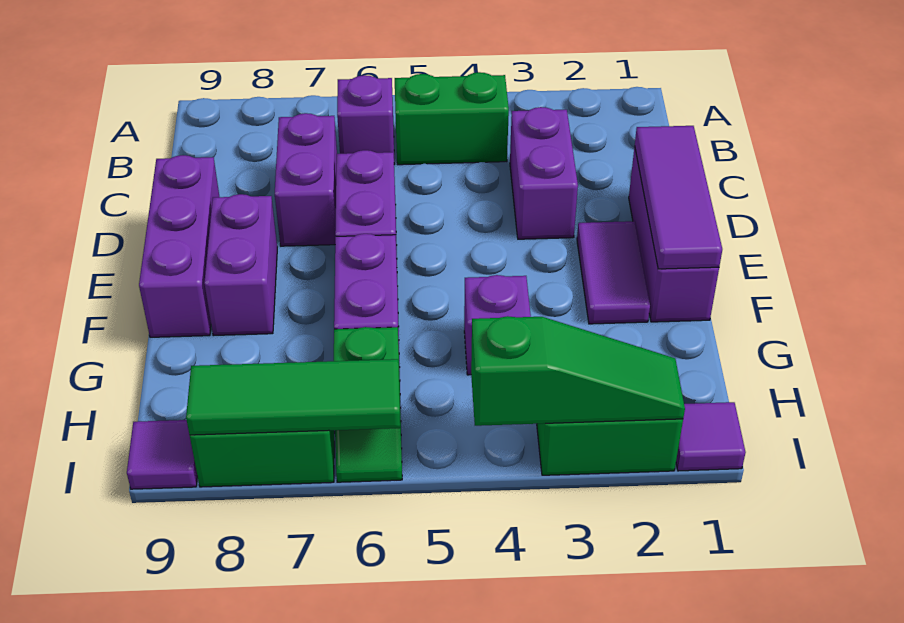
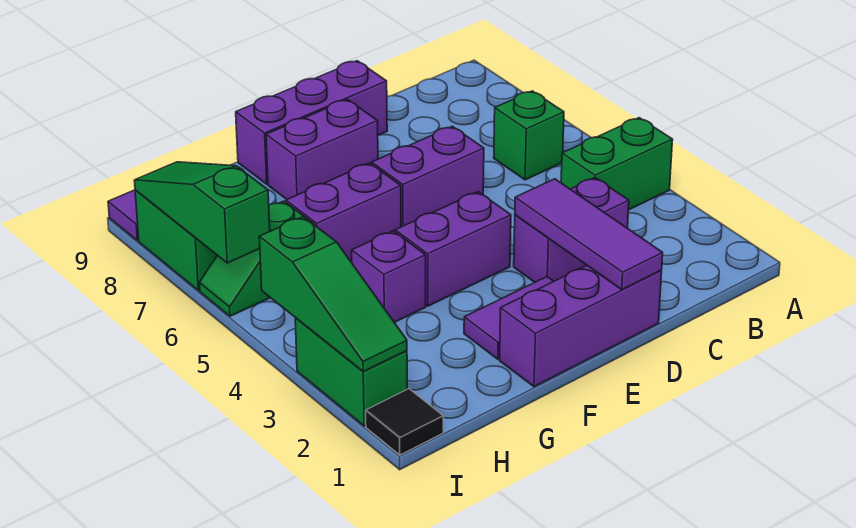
green brick B4:B5 level 1 -> green brick A4:B4 level 1
purple brick B6 level 1 -> green brick B6 level 1
purple brick C7:D7 level 1 -> purple brick E4:F4 level 1
purple tile D1:F1 level 2 -> purple tile D1:D3 level 2
purple tile I1 level 1 -> black tile I1 level 1
green tile I6:I8 level 2 -> green slope I6:I8 level 2 top 6

